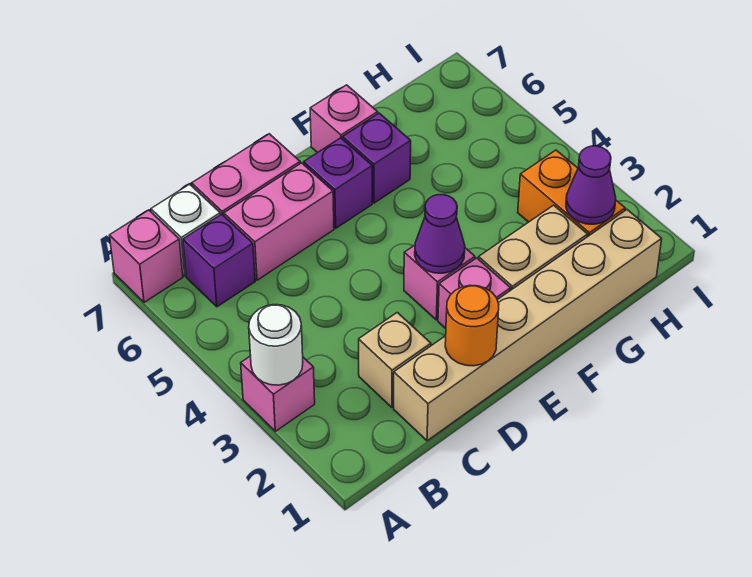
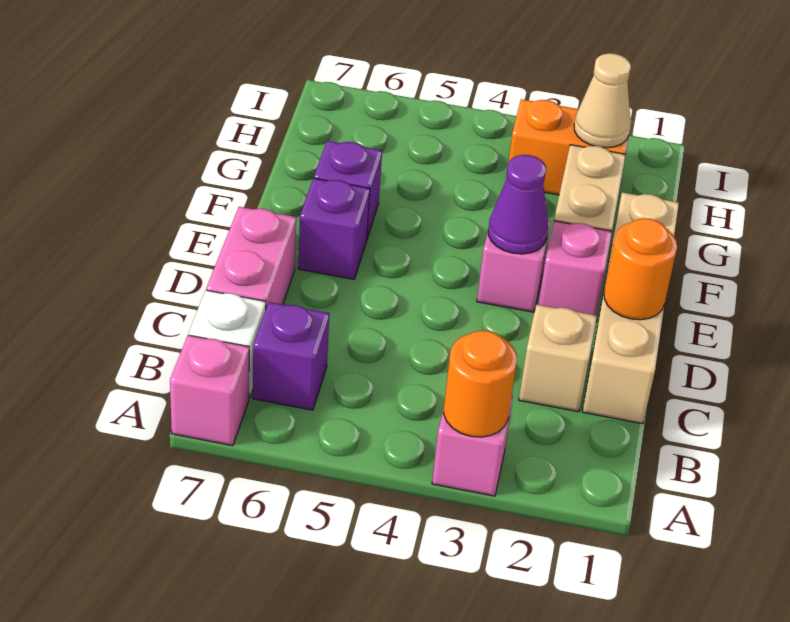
white round brick A3 level 2 -> orange round brick A3 level 2
tan brick C1:H1 level 1 -> tan brick C1:F1 level 1
pink brick C6:D6 level 1 -> none
pink brick F7 level 1 -> none
purple cone H2 level 2 -> tan cone H2 level 2

